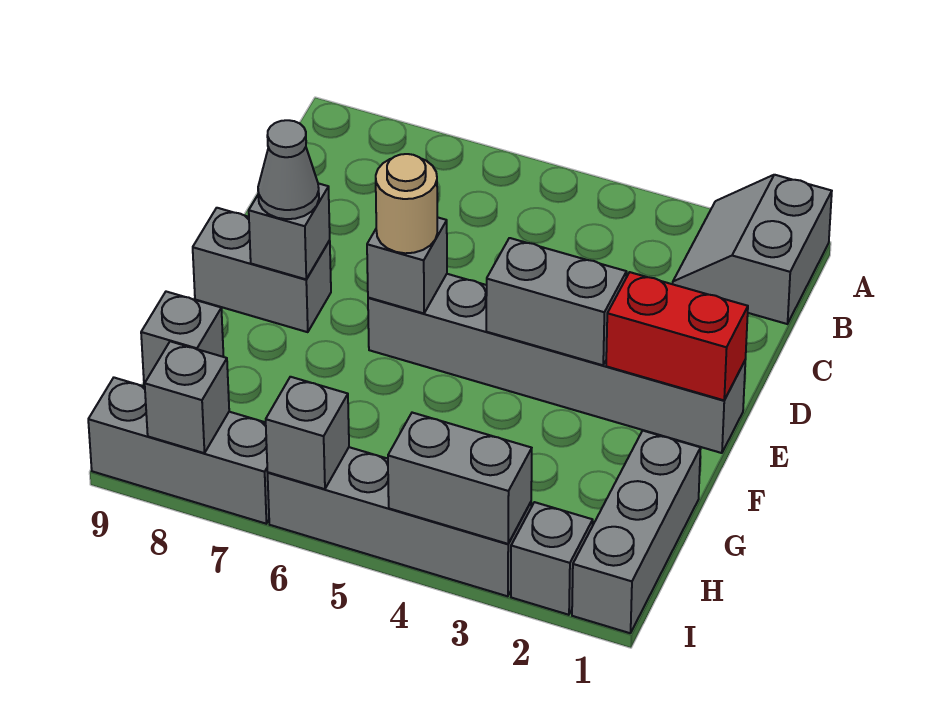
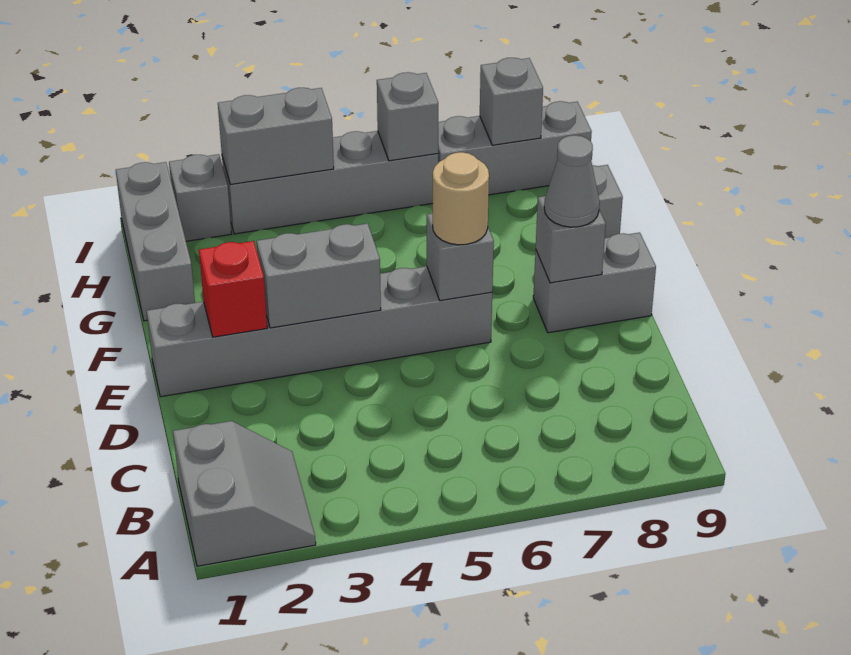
red brick E1:E2 level 2 -> red brick E2 level 2

